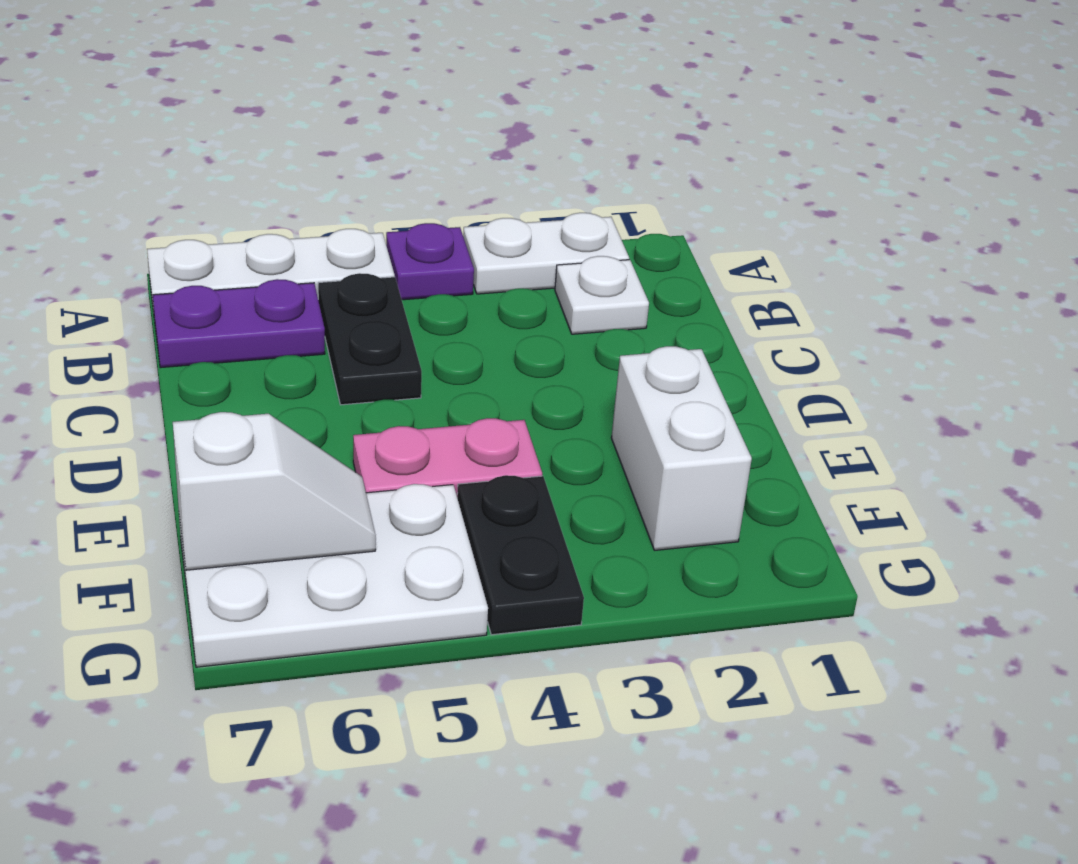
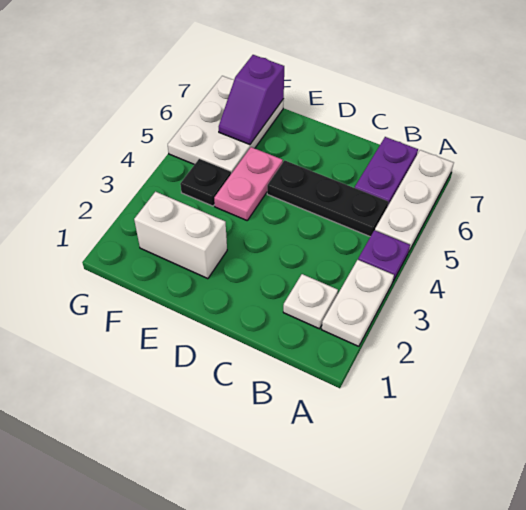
black plate B5:C5 level 1 -> black plate B5:D5 level 1
black plate F4:G4 level 1 -> black plate F4 level 1
white slope F6:F7 level 2 top 7 -> purple slope F6:F7 level 2 top 7

